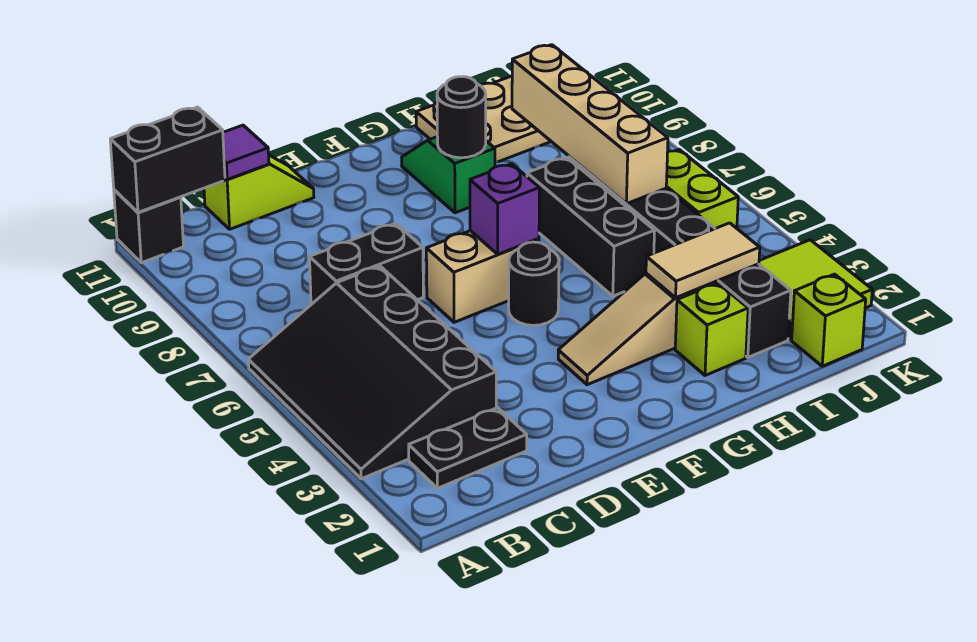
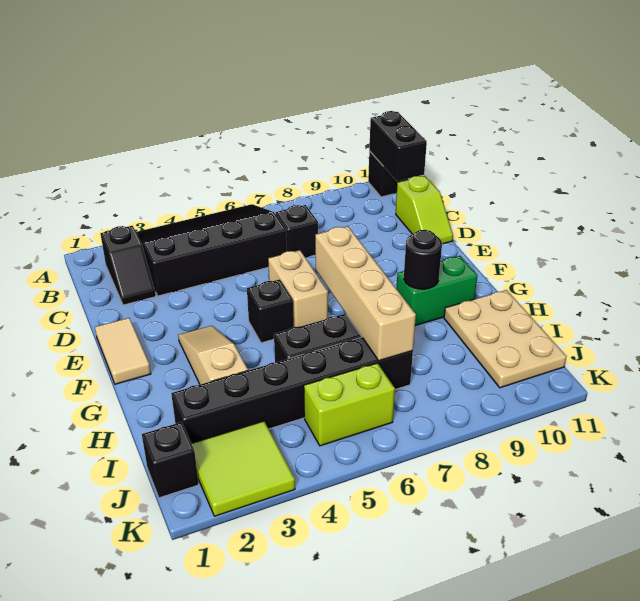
black plate B2:C2 level 1 -> black slope B2:C2 level 1 top B
black brick C7:D7 level 1 -> black brick C7 level 1
purple tile C11 level 2 -> none
black round brick F5 level 1 -> black brick F5 level 1
purple brick F6 level 2 -> none
green slope G9:G10 level 1 top 9 -> green brick G9:G10 level 1
lime brick H2 level 1 -> none
tan tile H3:I3 level 2 -> tan tile E1:F1 level 1
tan brick I6:I9 level 2 -> tan brick F7:I7 level 2
lime brick J1 level 1 -> black brick J1 level 1

